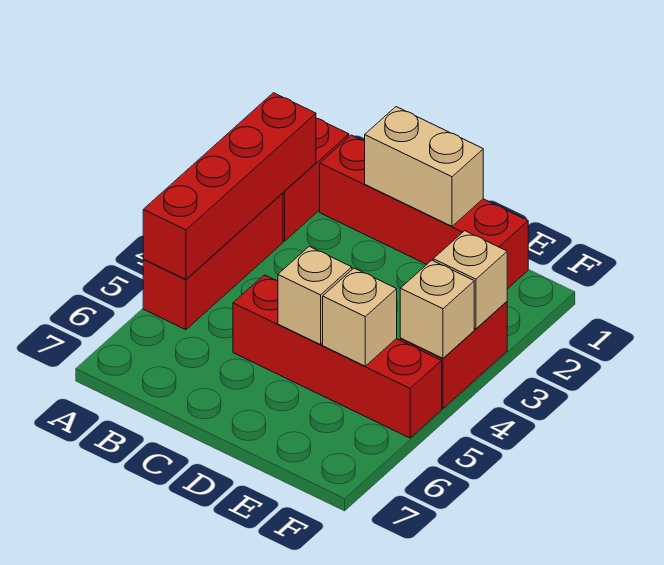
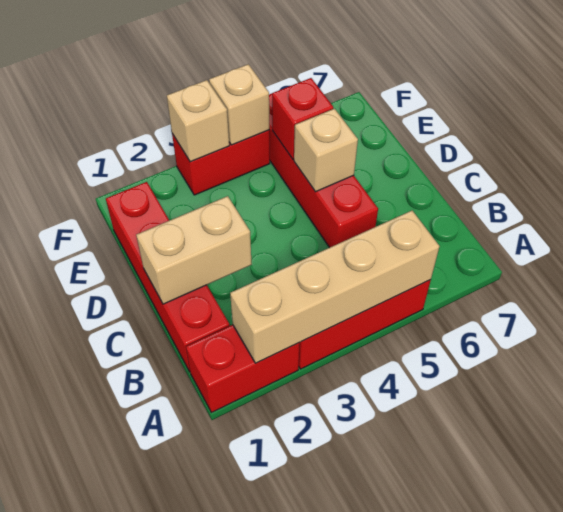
red brick A2:A5 level 2 -> tan brick A2:A5 level 2
tan brick C1:D1 level 2 -> tan brick C1:C2 level 2
tan brick E5 level 2 -> red brick E5 level 2

